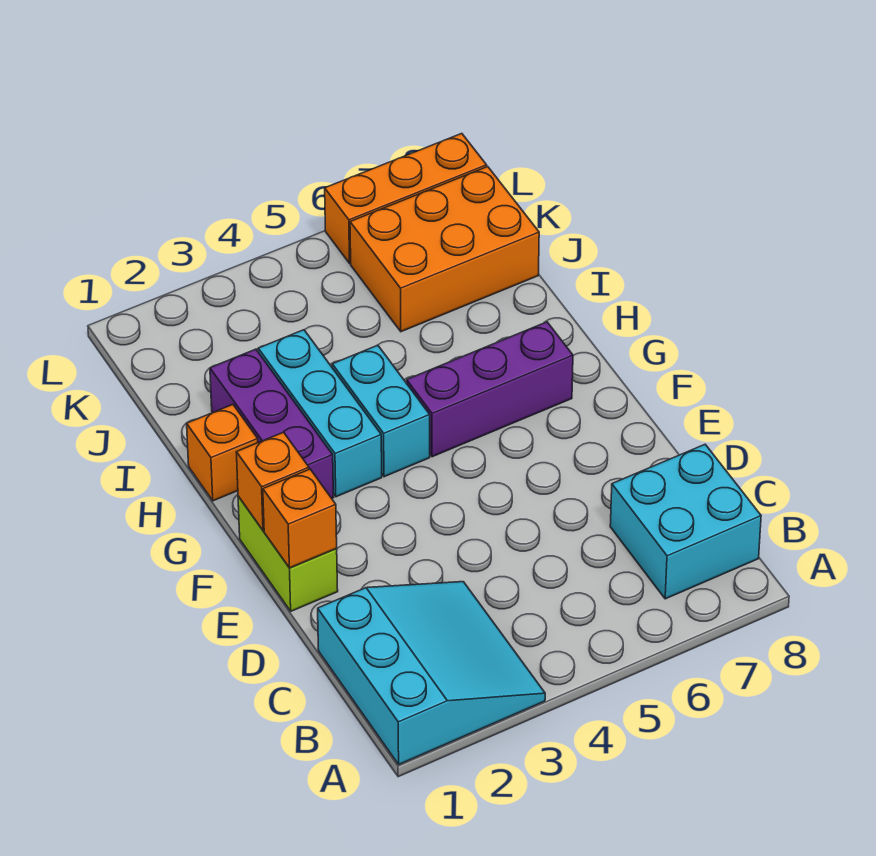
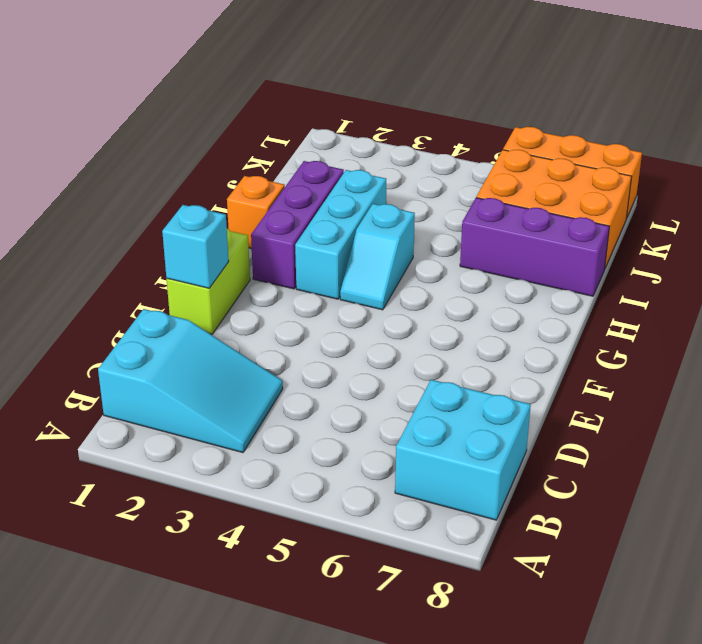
cyan slope A1:C3 level 1 top 1 -> cyan slope B1:C3 level 1 top 1
orange brick E1 level 2 -> cyan brick E1 level 2
orange brick F1 level 2 -> none
cyan brick G4:H4 level 1 -> cyan slope G4:H4 level 1 top H
purple brick G5:G7 level 1 -> purple brick I6:I8 level 1

